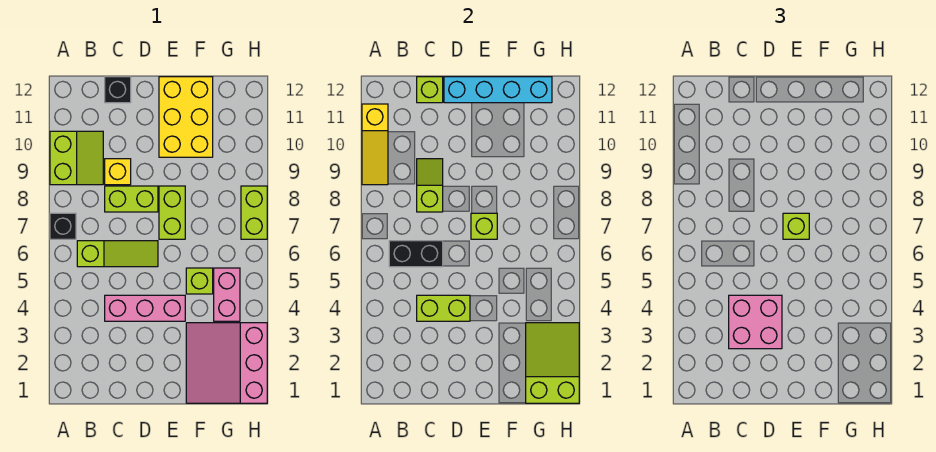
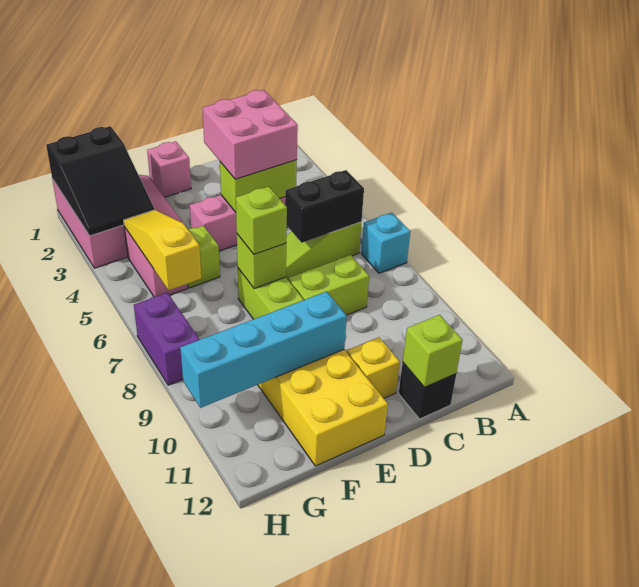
black brick A7 level 1 -> cyan brick A7 level 1
lime slope A9:B10 level 1 top A -> none
yellow slope A9:A11 level 2 top 11 -> yellow slope G4:G6 level 2 top 6
lime slope C8:C9 level 2 top 8 -> none
yellow brick C9 level 1 -> yellow brick D11 level 1
cyan brick D12:G12 level 2 -> cyan brick E10:H10 level 2
none -> pink brick E1 level 1
lime slope G1:H3 level 2 top 1 -> black slope G1:H3 level 2 top 1
lime brick H7:H8 level 1 -> purple brick H7:H8 level 1

